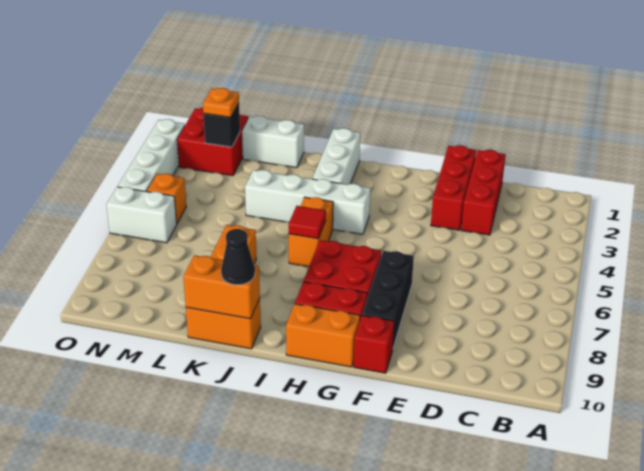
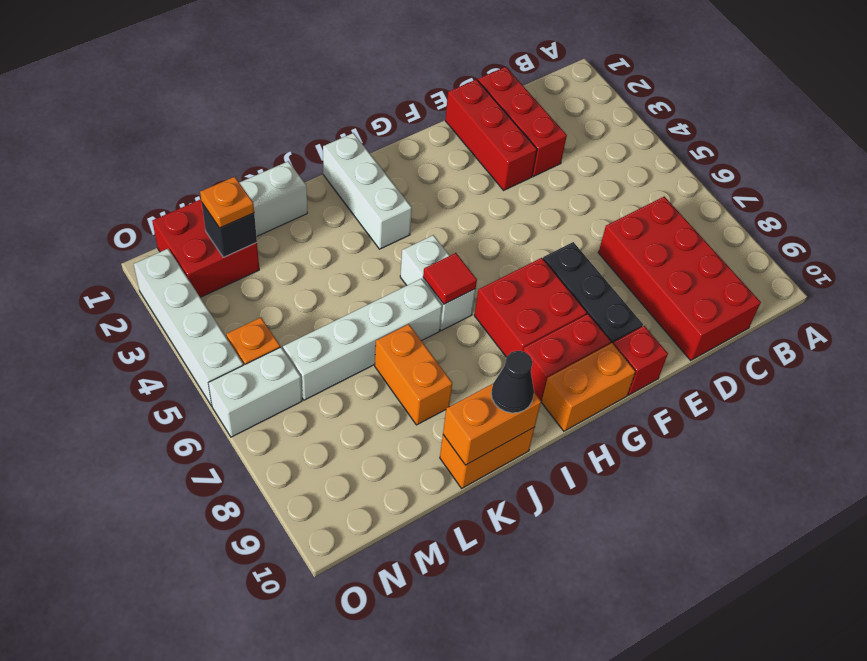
none -> red brick C7:D10 level 1
white brick H4:K4 level 1 -> white brick J6:M6 level 1
orange brick I5:I6 level 1 -> white brick I5:I6 level 1

